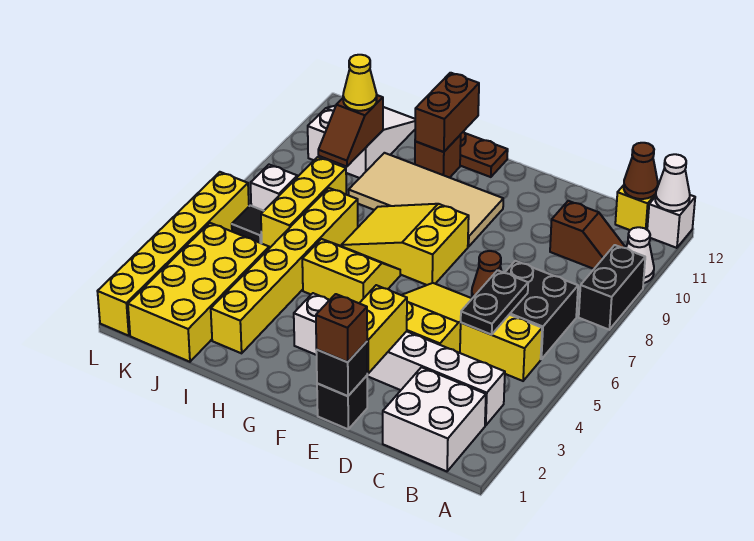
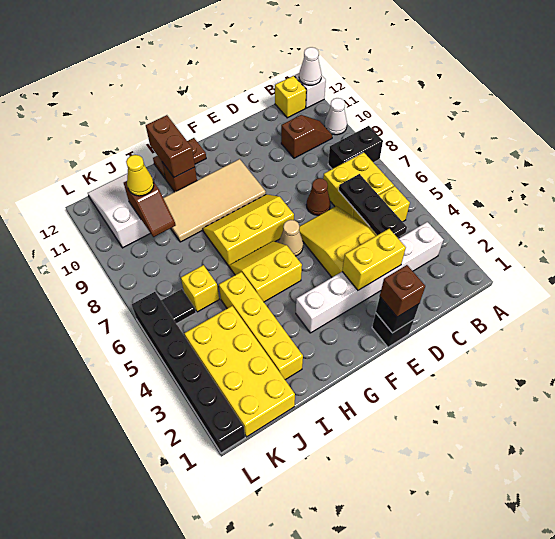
black brick A8:A9 level 1 -> black brick A8:B8 level 1
white brick B1:C2 level 1 -> none
black brick B6:C7 level 1 -> yellow brick B6:C7 level 1
brown cone B12 level 2 -> none
black plate C5:C6 level 2 -> black plate C4:C6 level 2
yellow brick E2:E3 level 2 -> yellow brick D3:E3 level 2
none -> tan cone F6 level 1
yellow slope F7:H8 level 1 top F -> yellow slope F7:H8 level 1 top 7
yellow brick I2:I7 level 1 -> yellow brick I2:I5 level 1
yellow brick J6:J8 level 1 -> yellow brick J6 level 1
white brick K7 level 1 -> none
yellow brick L1:L6 level 1 -> black brick L1:L6 level 1

